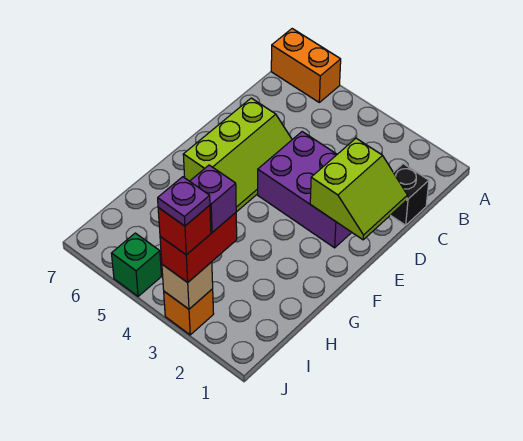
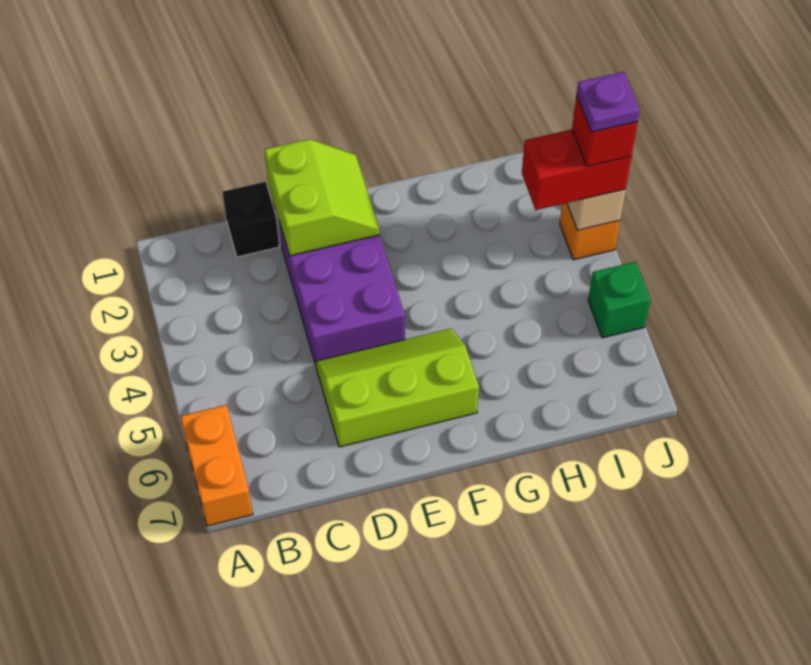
lime slope D1:E2 level 2 top 2 -> lime slope D1:E2 level 2 top D
purple brick I3 level 4 -> none

